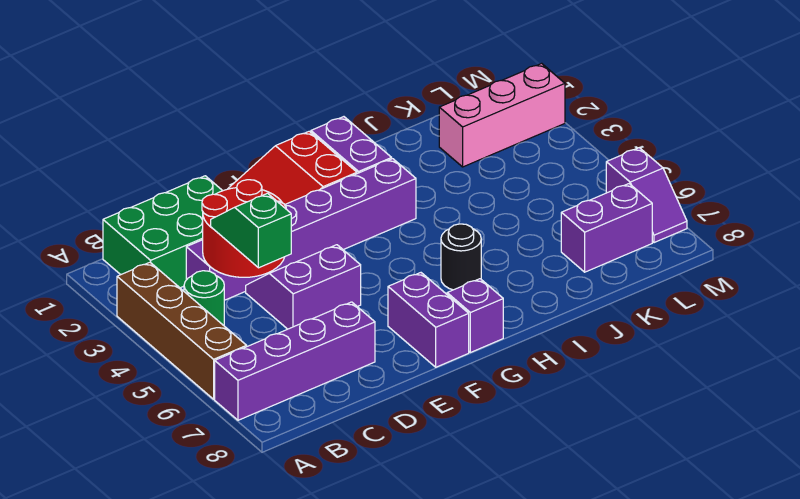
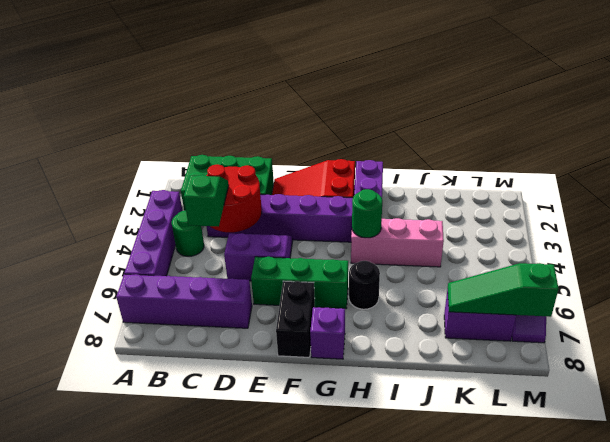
brown brick A3:A6 level 1 -> purple brick A3:A6 level 1
none -> green brick E6:G6 level 1
purple brick F7:F8 level 1 -> black brick F7:F8 level 1
none -> green round brick H4 level 2
pink brick K2:M2 level 1 -> pink brick H4:J4 level 1
none -> green slope K7:M7 level 2 top M

